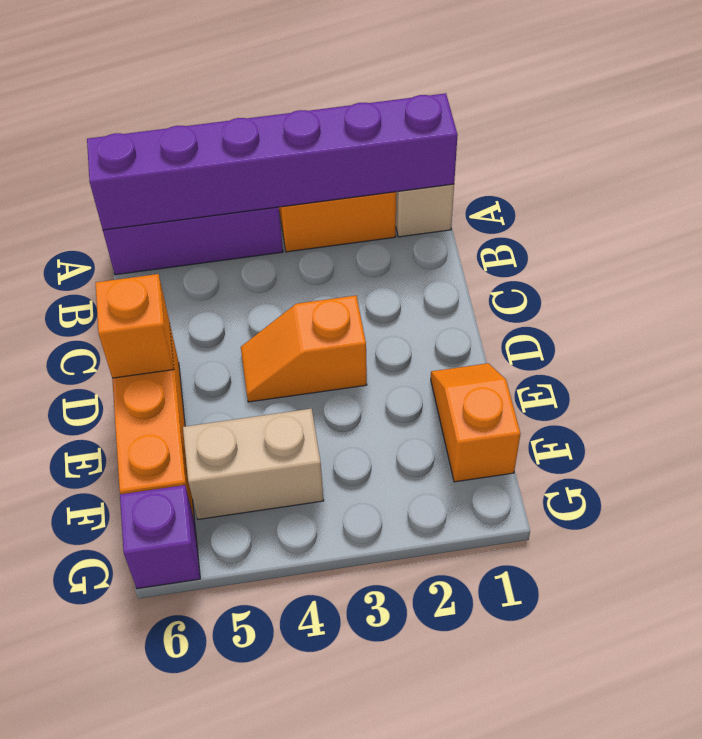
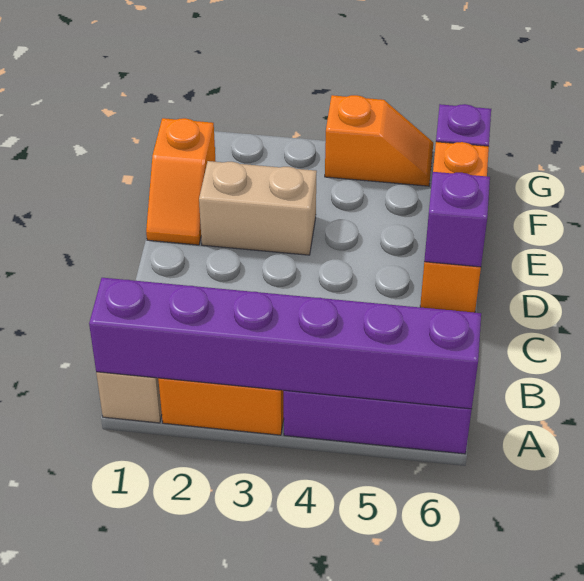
orange slope D3:D4 level 1 top 3 -> orange slope G4:G5 level 1 top 4
orange brick D6 level 2 -> purple brick D6 level 2
tan brick F4:F5 level 1 -> tan brick E2:E3 level 1

